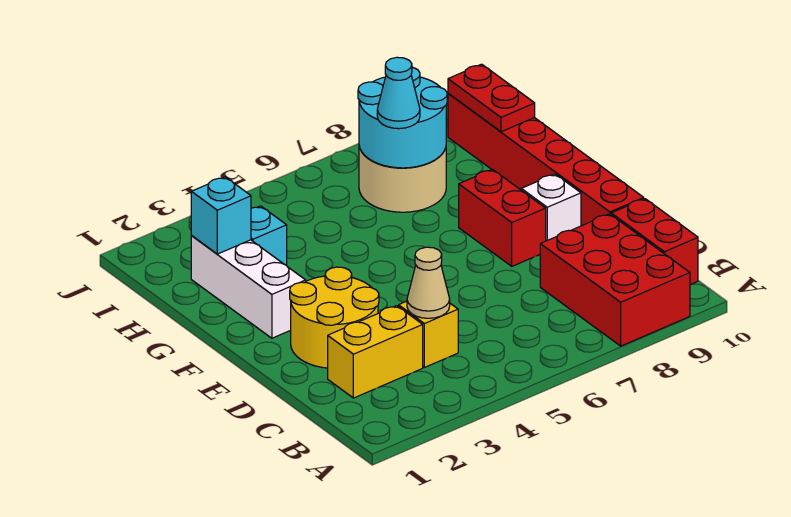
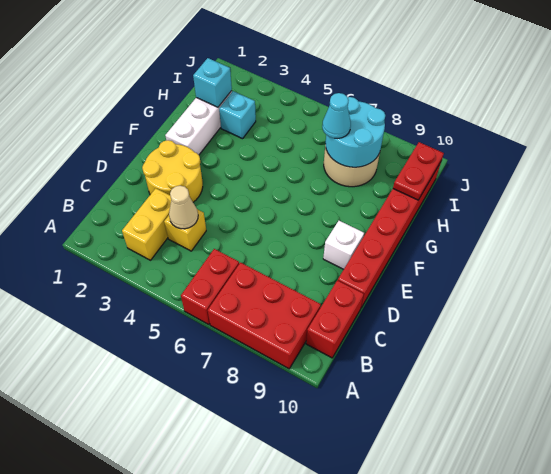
red brick A8:C9 level 1 -> red brick A7:B9 level 1
yellow brick C2:C3 level 1 -> yellow brick B3:C3 level 1
red brick E8:F8 level 1 -> red brick A6:B6 level 1

